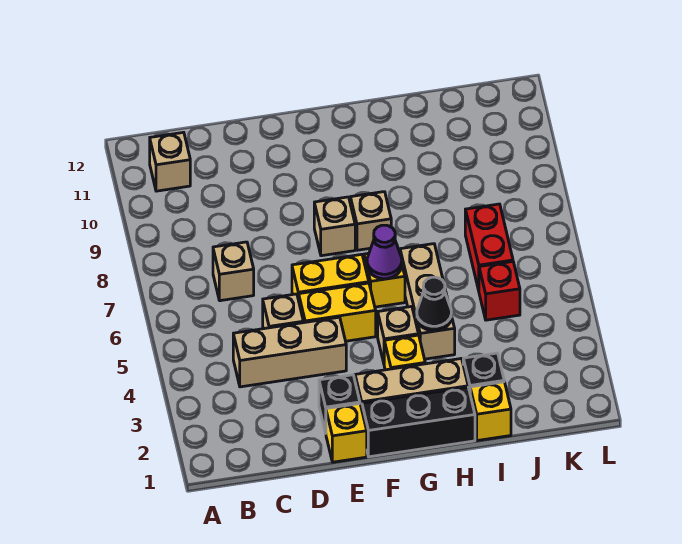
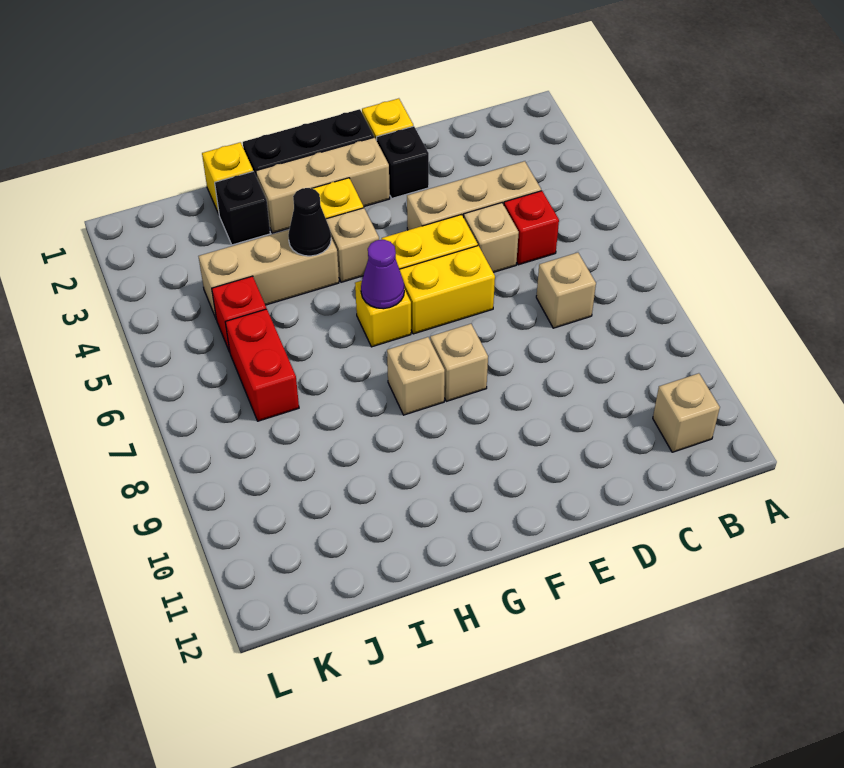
none -> red brick C5 level 1
tan brick H4:H6 level 1 -> tan brick H4:J4 level 1

